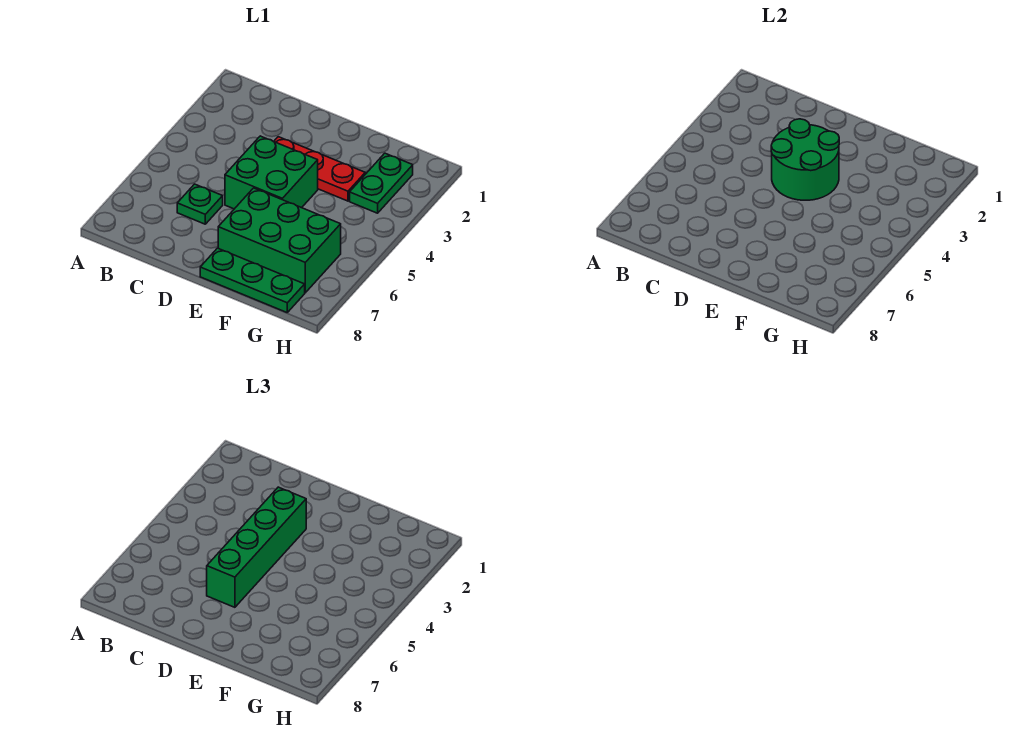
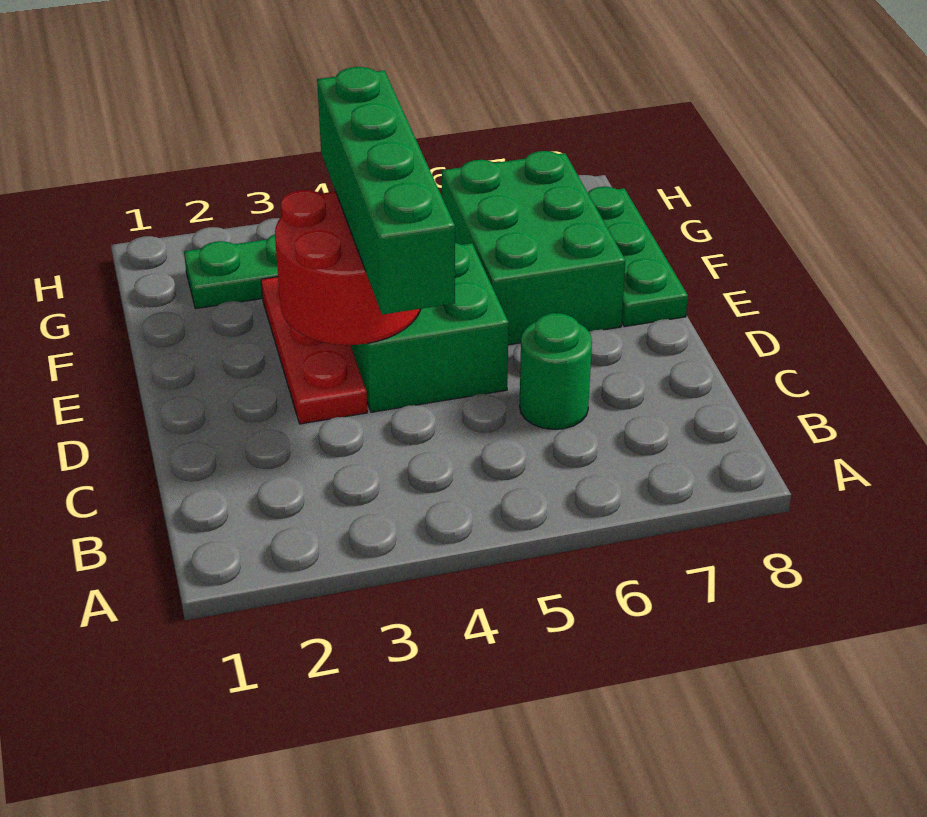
green plate C6 level 1 -> green round brick C6 level 1
green round brick D3:E4 level 2 -> red round brick D3:E4 level 2
green brick D3:D6 level 3 -> green brick C4:F4 level 3

